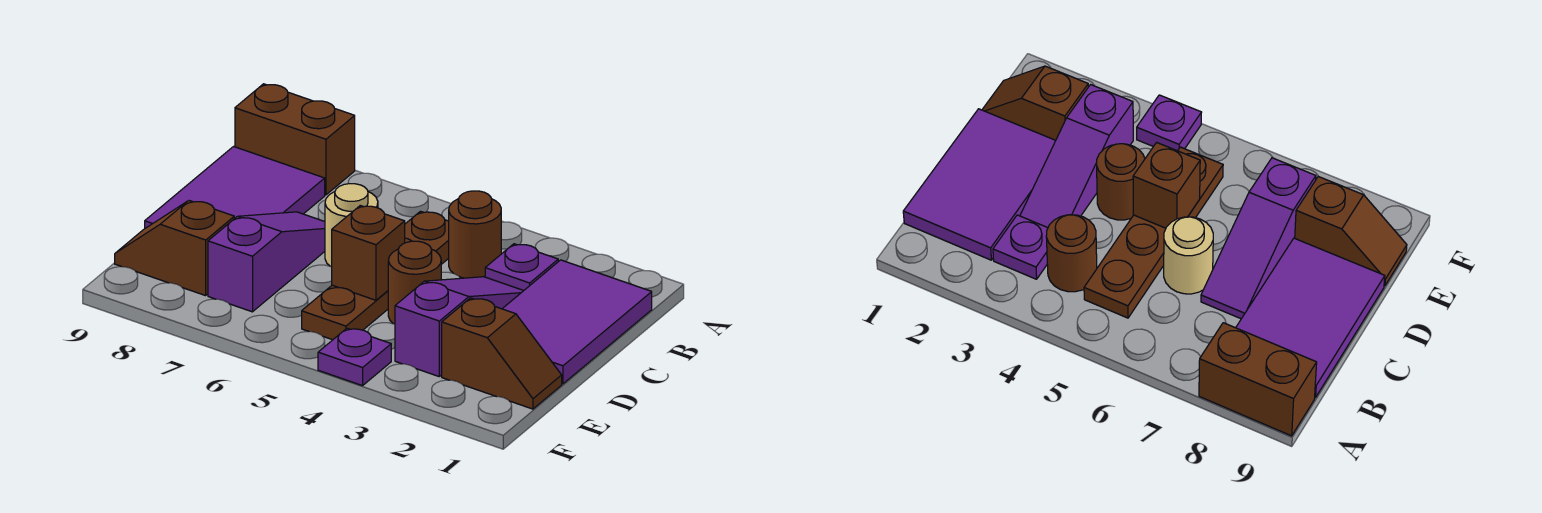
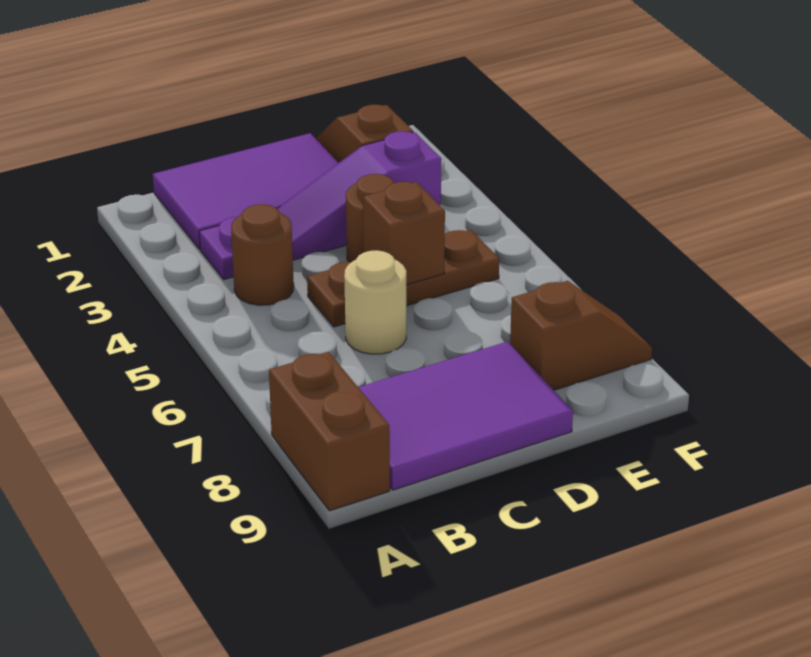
brown plate B5:E5 level 1 -> brown plate C5:E5 level 1
purple slope C7:E7 level 1 top E -> none
brown slope E8:E9 level 1 top 8 -> brown slope E8:F8 level 1 top E
purple plate F4 level 1 -> none

